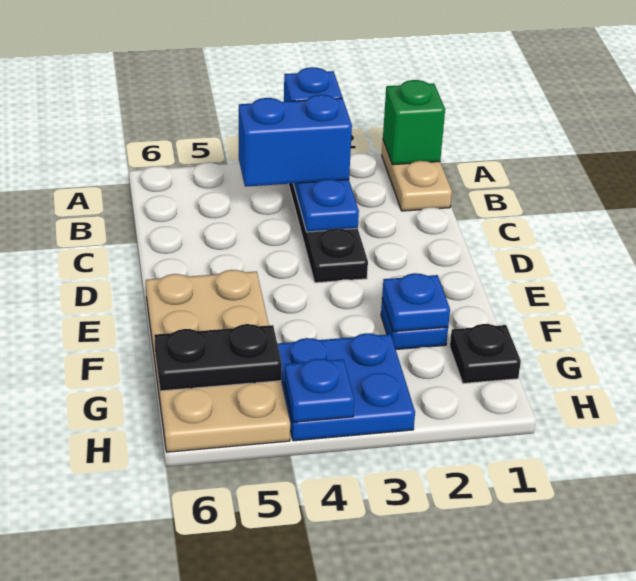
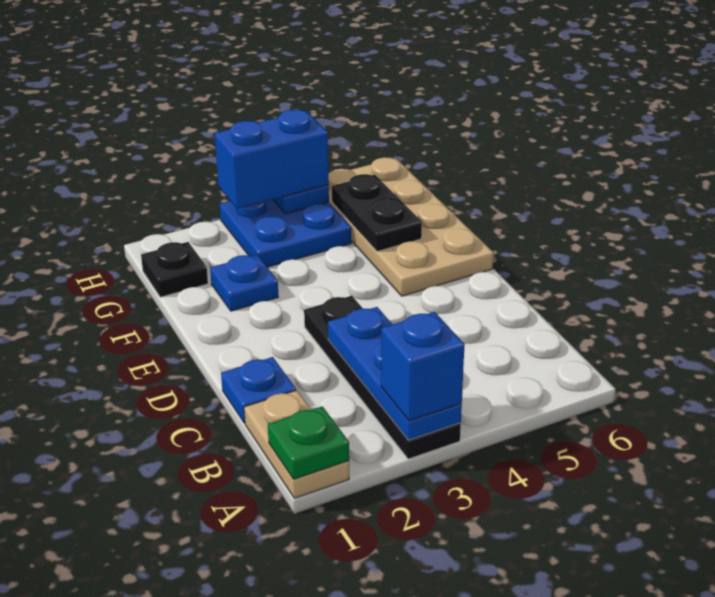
green brick A1 level 2 -> green plate A1 level 2
blue brick B3:B4 level 3 -> blue brick H3:H4 level 3
blue plate F2 level 2 -> blue plate C1 level 1
black plate G5:G6 level 2 -> black plate F5:G5 level 2

